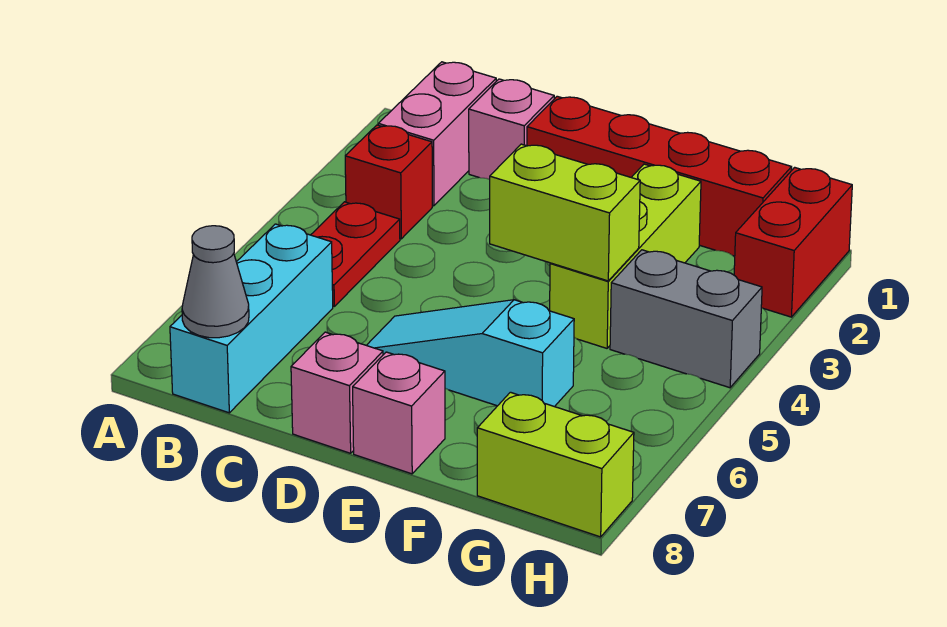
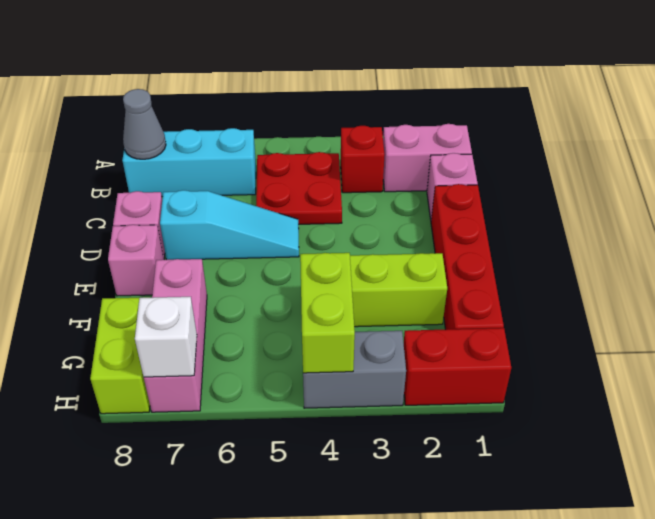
red plate B4:B5 level 1 -> red plate B4:C5 level 1
cyan slope D6:F6 level 1 top F -> cyan slope D5:D7 level 1 top 7
lime brick E4:F4 level 2 -> lime brick G4:H4 level 2
none -> pink brick F7:H7 level 1
grey brick G4:H4 level 1 -> grey brick H3:H4 level 1
none -> white brick H7 level 2

